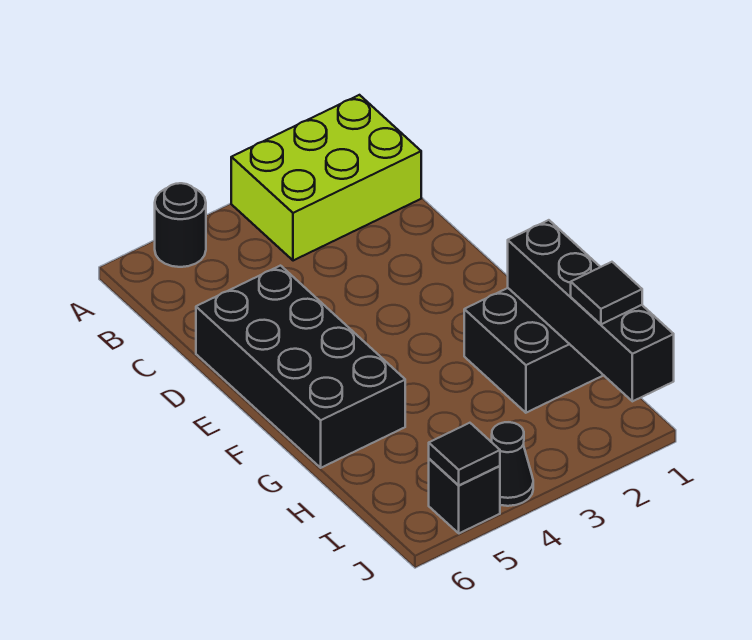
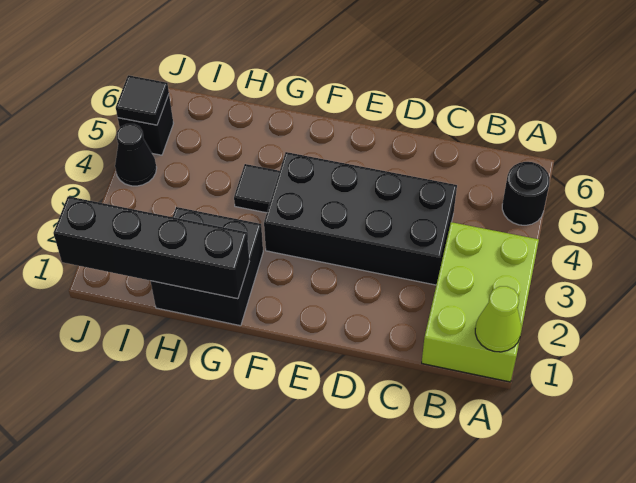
none -> lime cone A1 level 2
black brick D5:G6 level 1 -> black brick C3:F4 level 1
black tile I1 level 3 -> black tile G4 level 1

